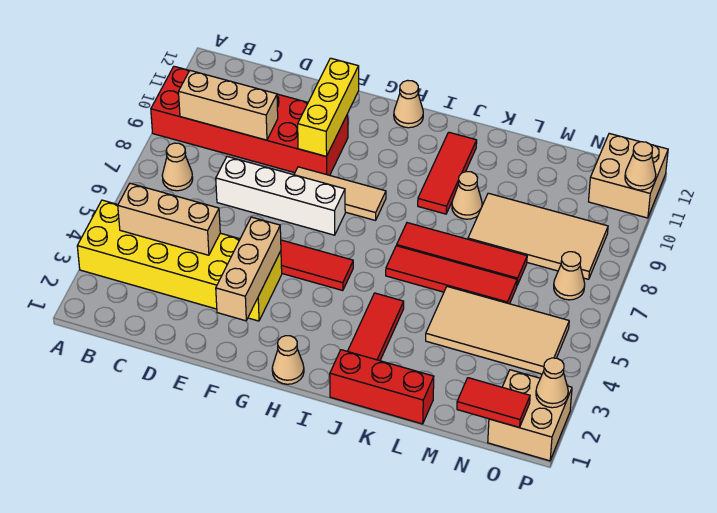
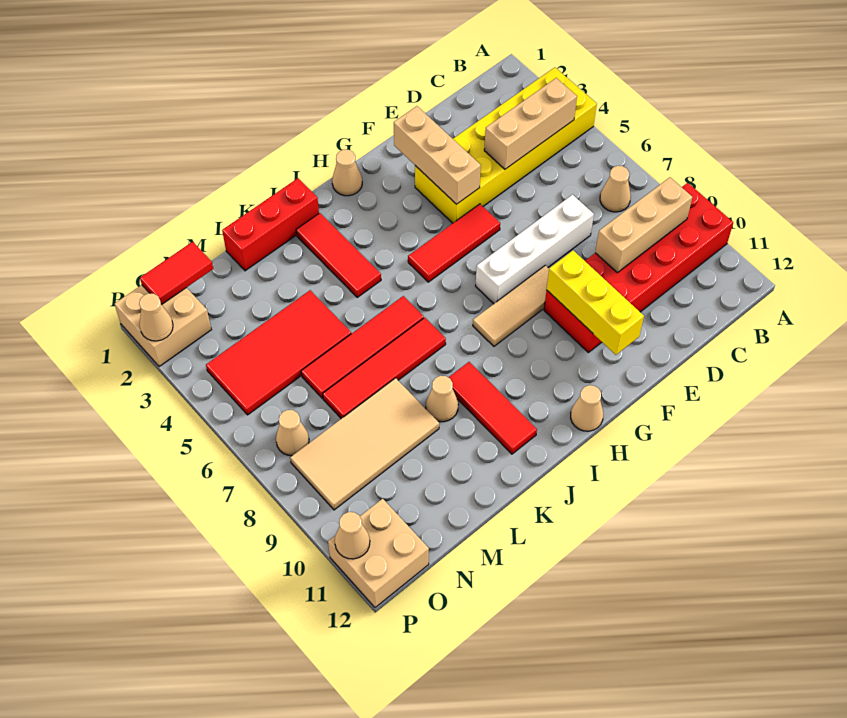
tan tile L4:O5 level 1 -> red tile L4:O5 level 1

